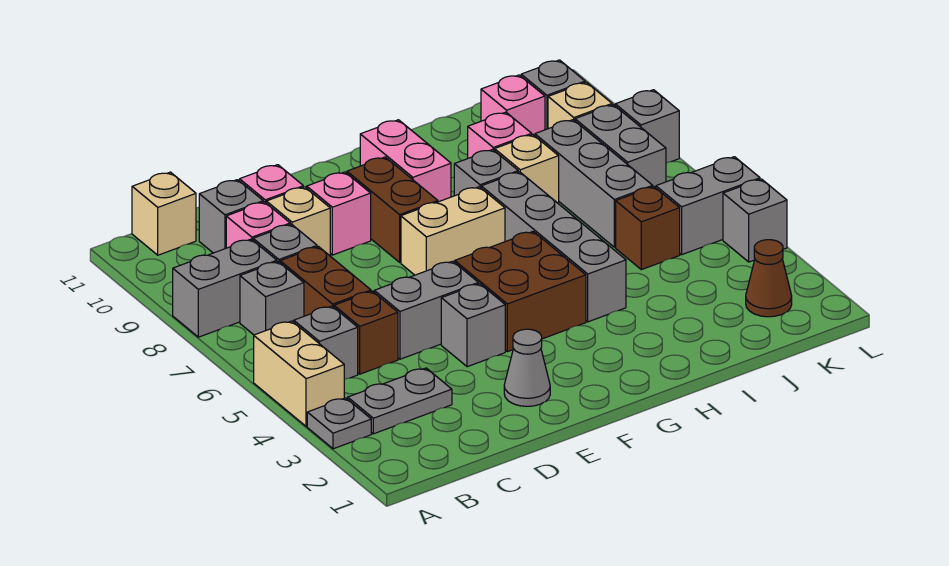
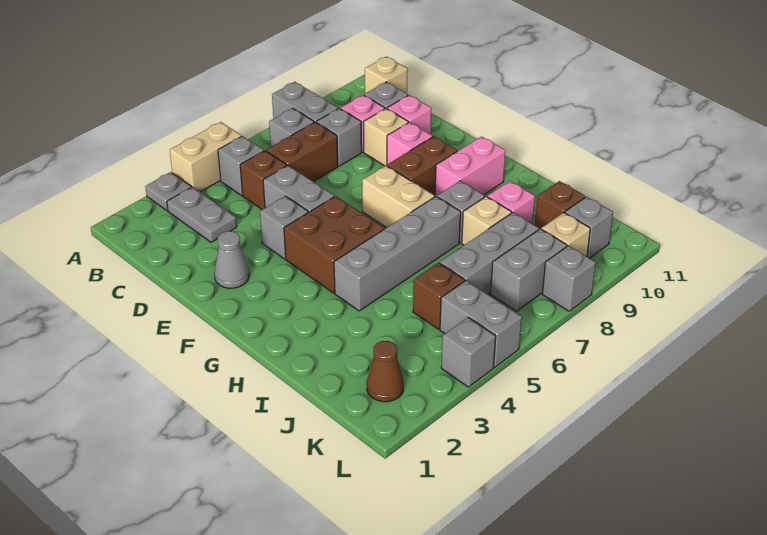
pink brick J10 level 1 -> brown brick J10 level 1

